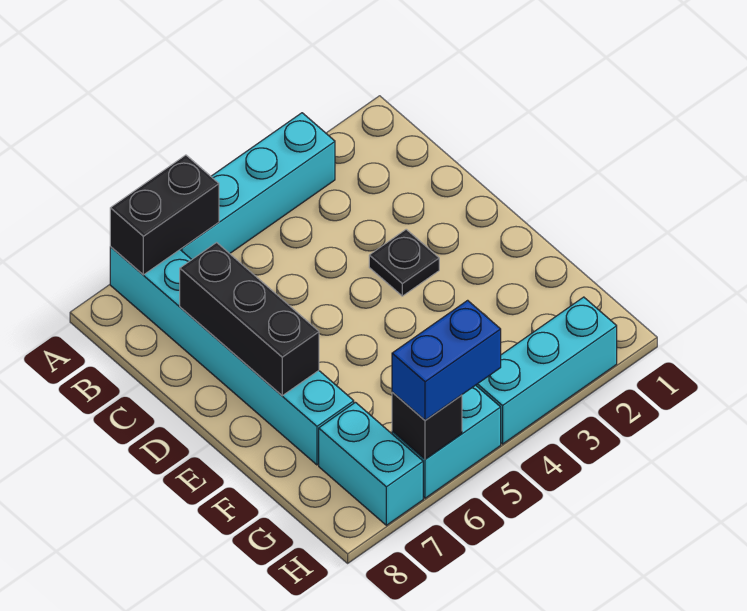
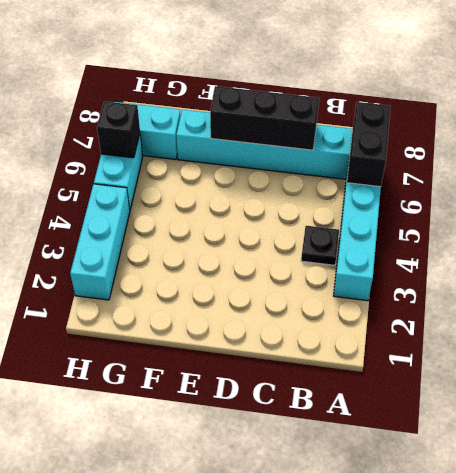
black plate D3 level 1 -> black plate B4 level 1
blue brick H5:H6 level 3 -> none

